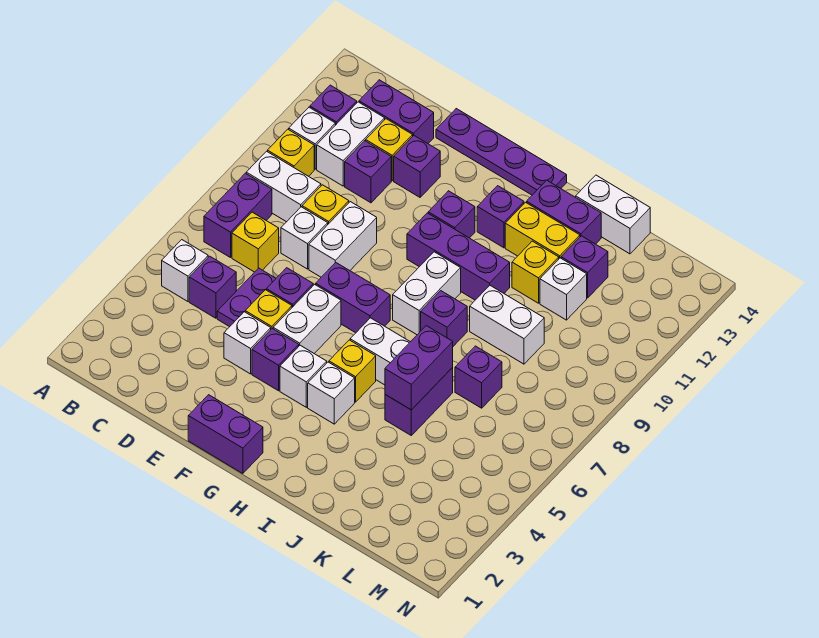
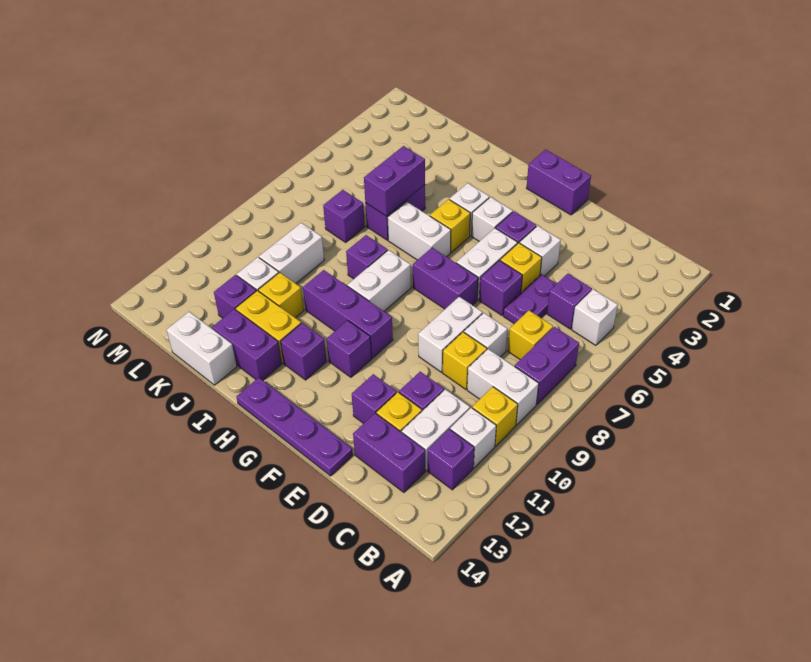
white brick J9:K9 level 1 -> white brick K9:K10 level 1

